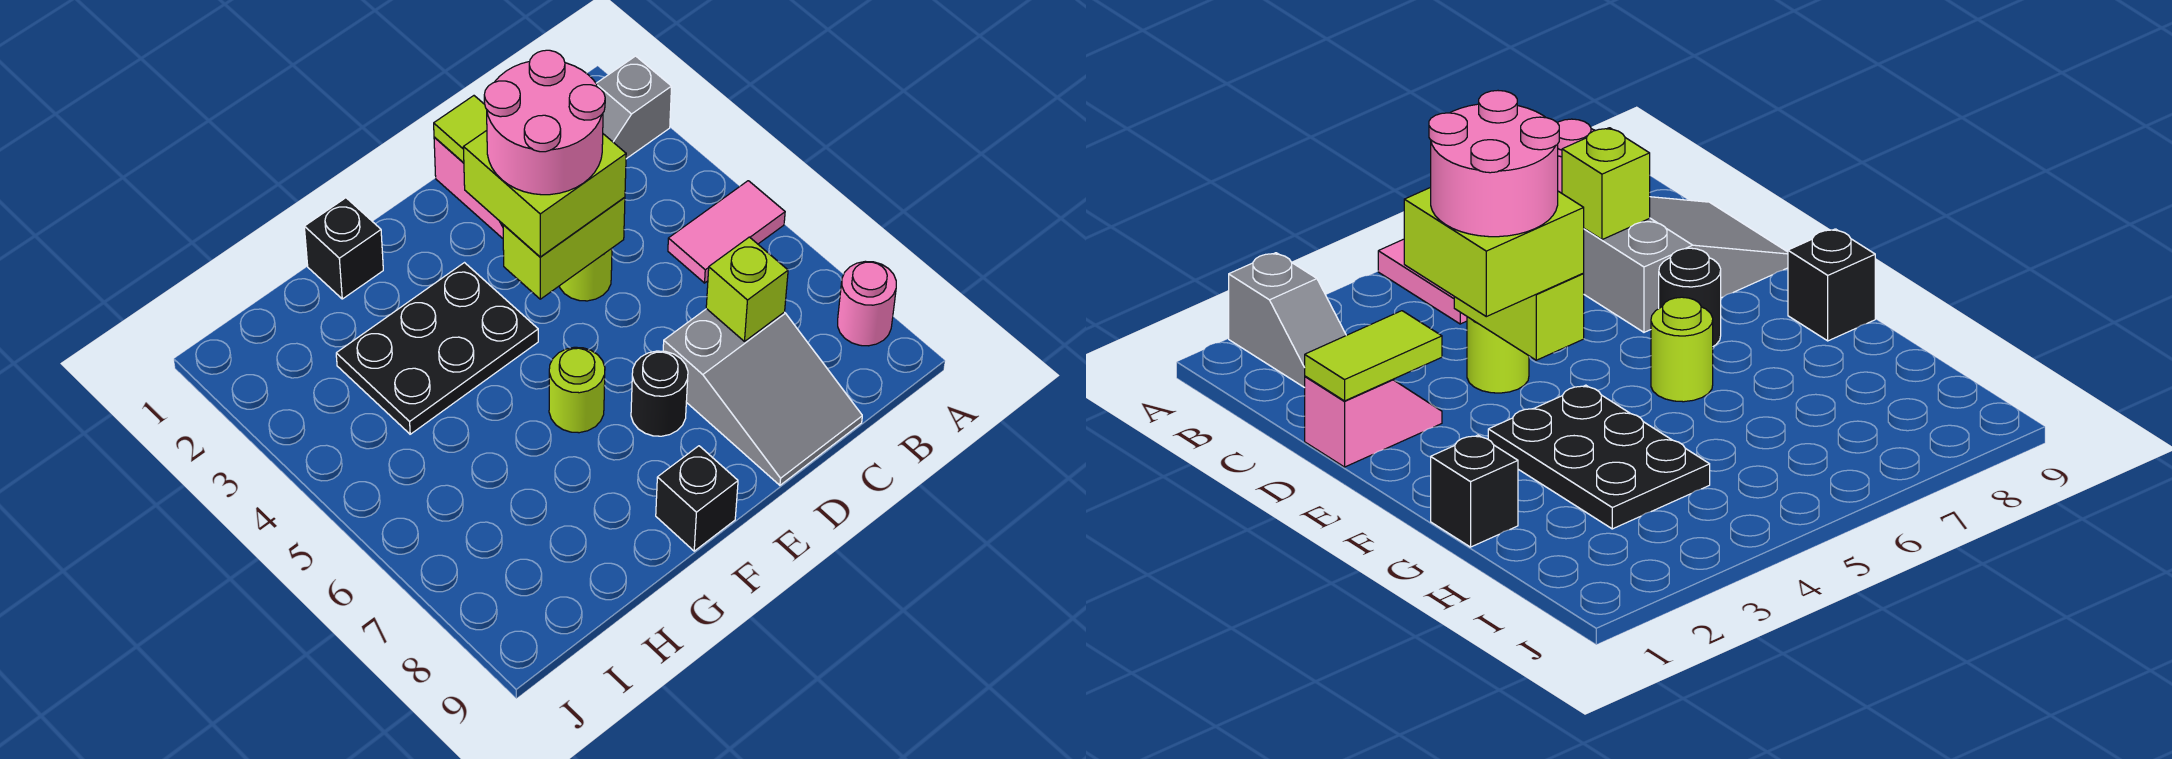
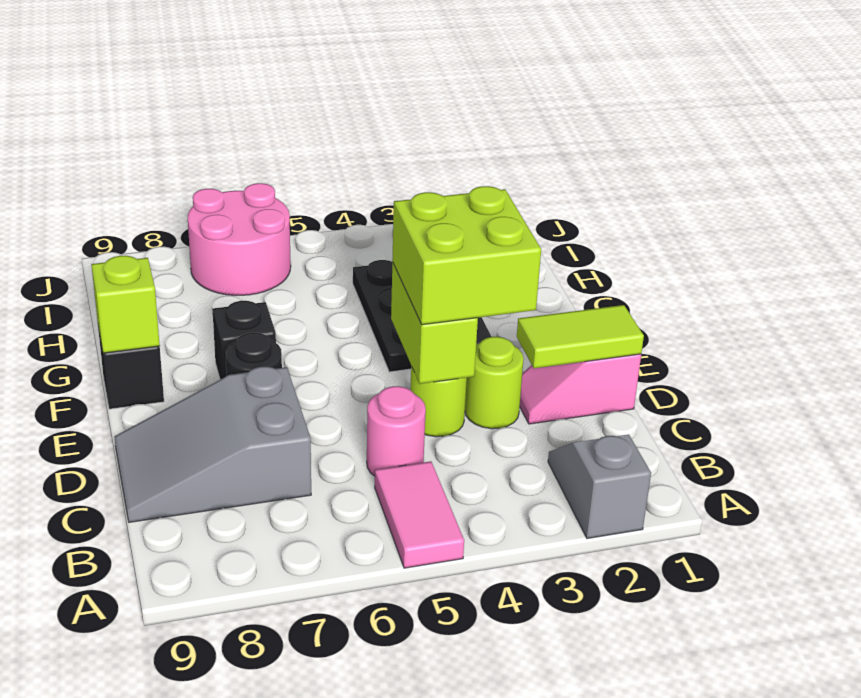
pink round brick A8 level 1 -> pink round brick C5 level 1
lime brick C7 level 2 -> lime brick F9 level 2
pink round brick D3:E4 level 4 -> pink round brick I6:J7 level 1
lime round brick F6 level 1 -> lime round brick D3 level 1
black brick G1 level 1 -> black brick F7 level 1

